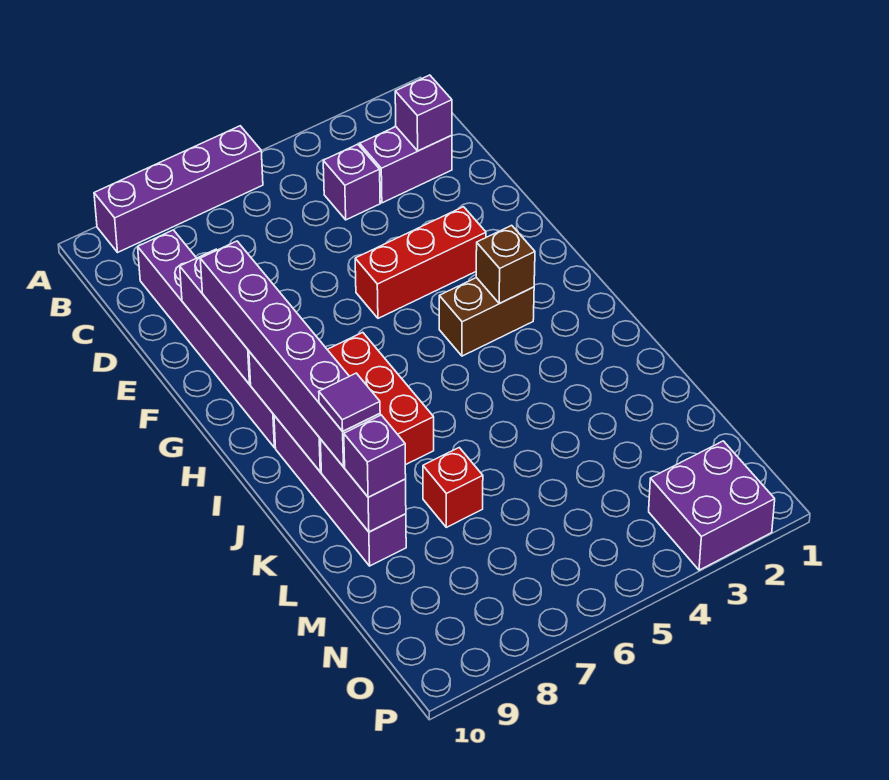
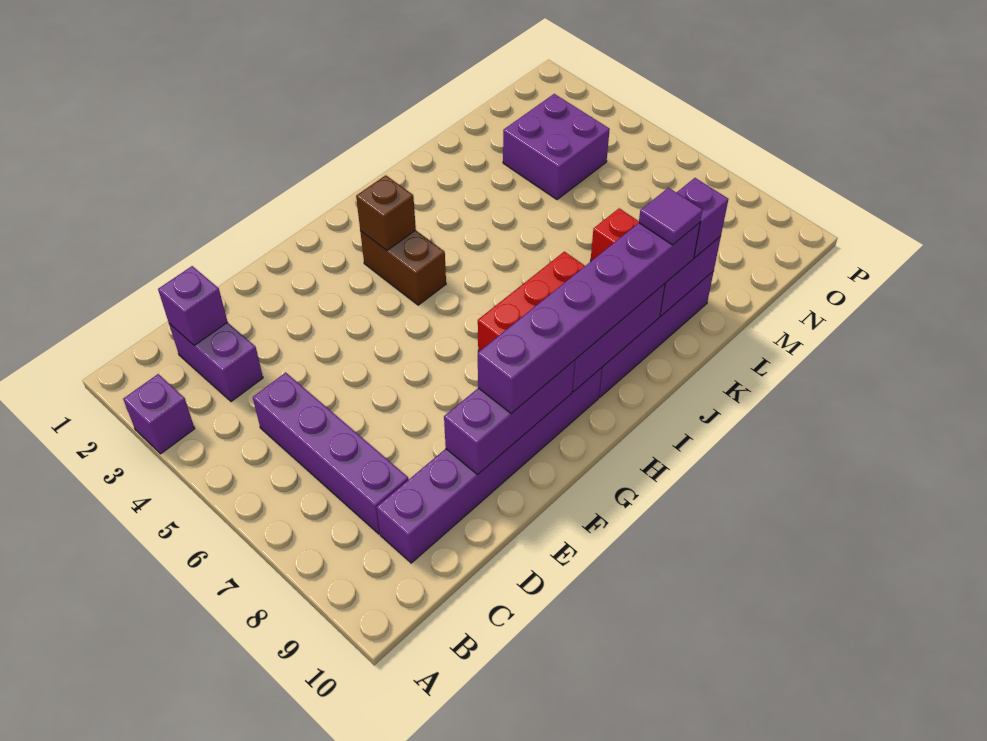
purple brick A6:A9 level 1 -> purple brick C5:C8 level 1
purple brick C4 level 1 -> purple brick A3 level 1
red brick F3:F5 level 1 -> none
purple brick O2:P3 level 1 -> purple brick M3:N4 level 1

